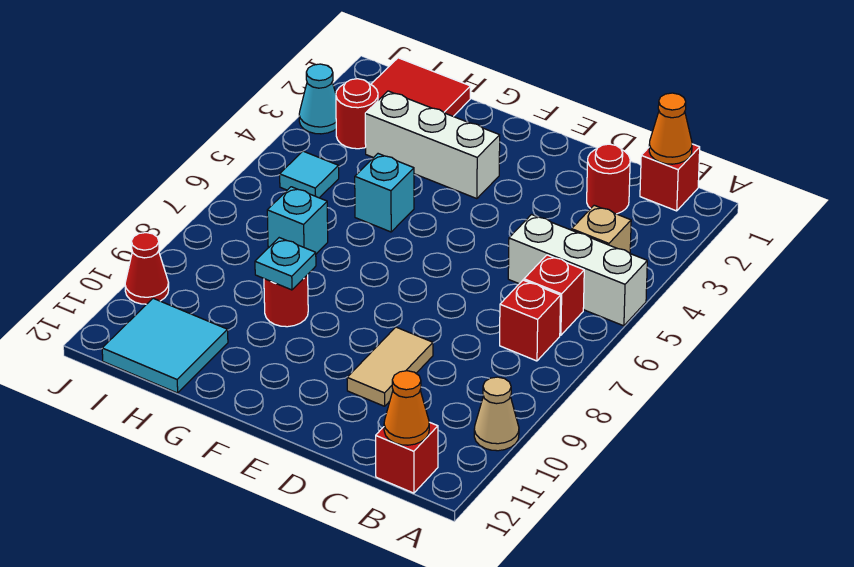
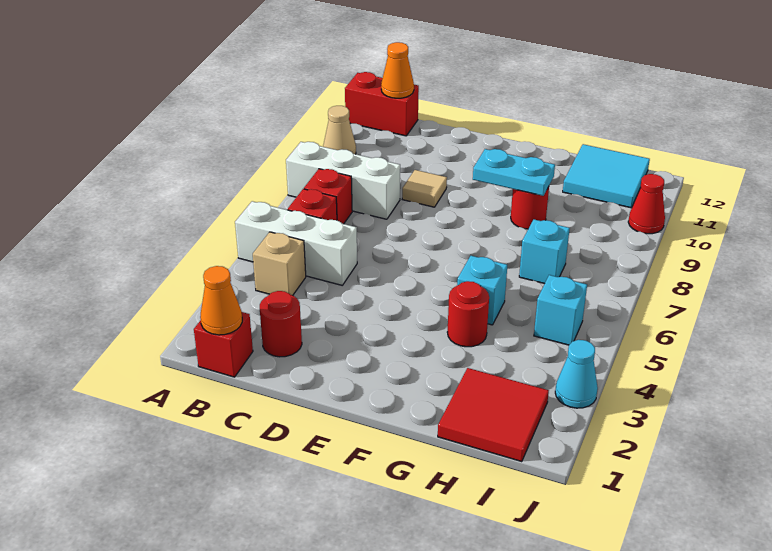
red brick B12 level 1 -> red brick A12:B12 level 1
tan tile D9:D10 level 1 -> tan tile D9 level 1
white brick F3:H3 level 1 -> white brick A8:C8 level 1
cyan plate G9 level 2 -> cyan plate F9:G9 level 2
red round brick I3 level 1 -> red round brick G4 level 1
cyan tile I5 level 1 -> cyan brick I5 level 1

